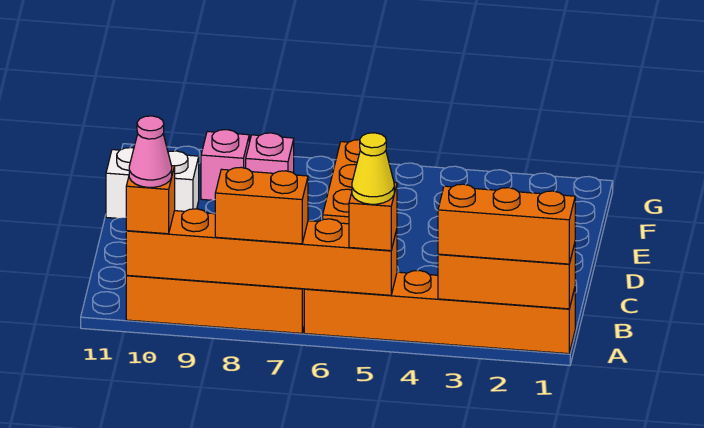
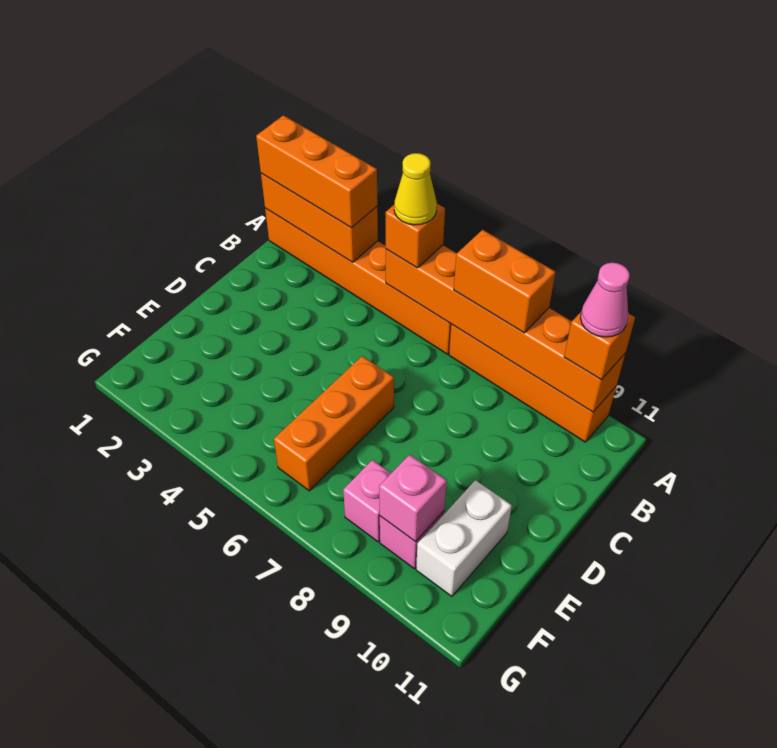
white brick E10:E11 level 1 -> white brick E10:F10 level 1
none -> pink brick F9 level 2

